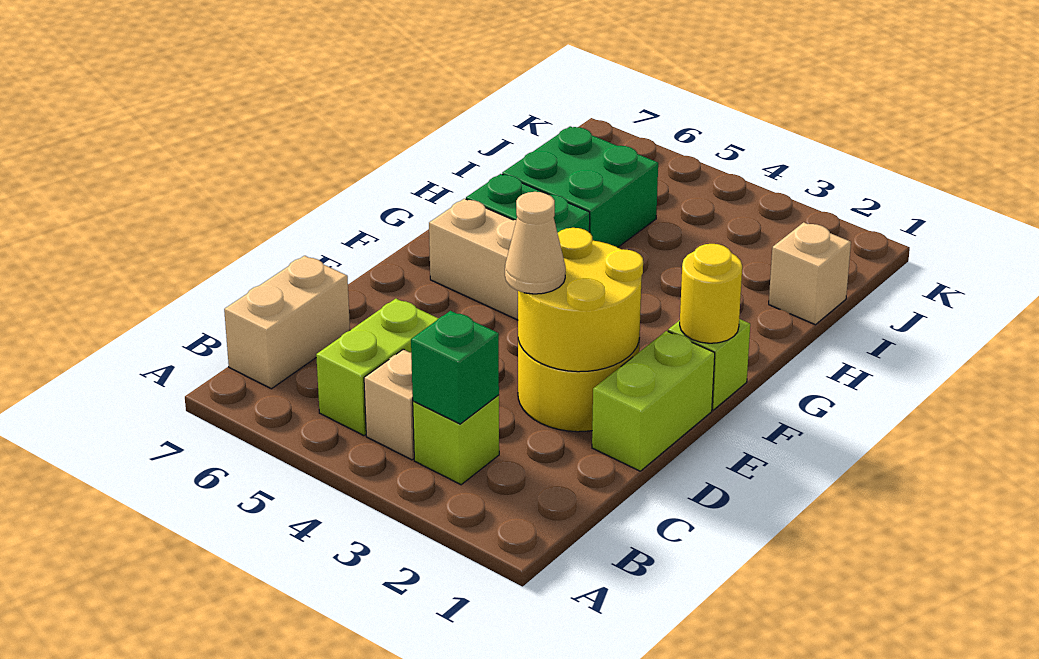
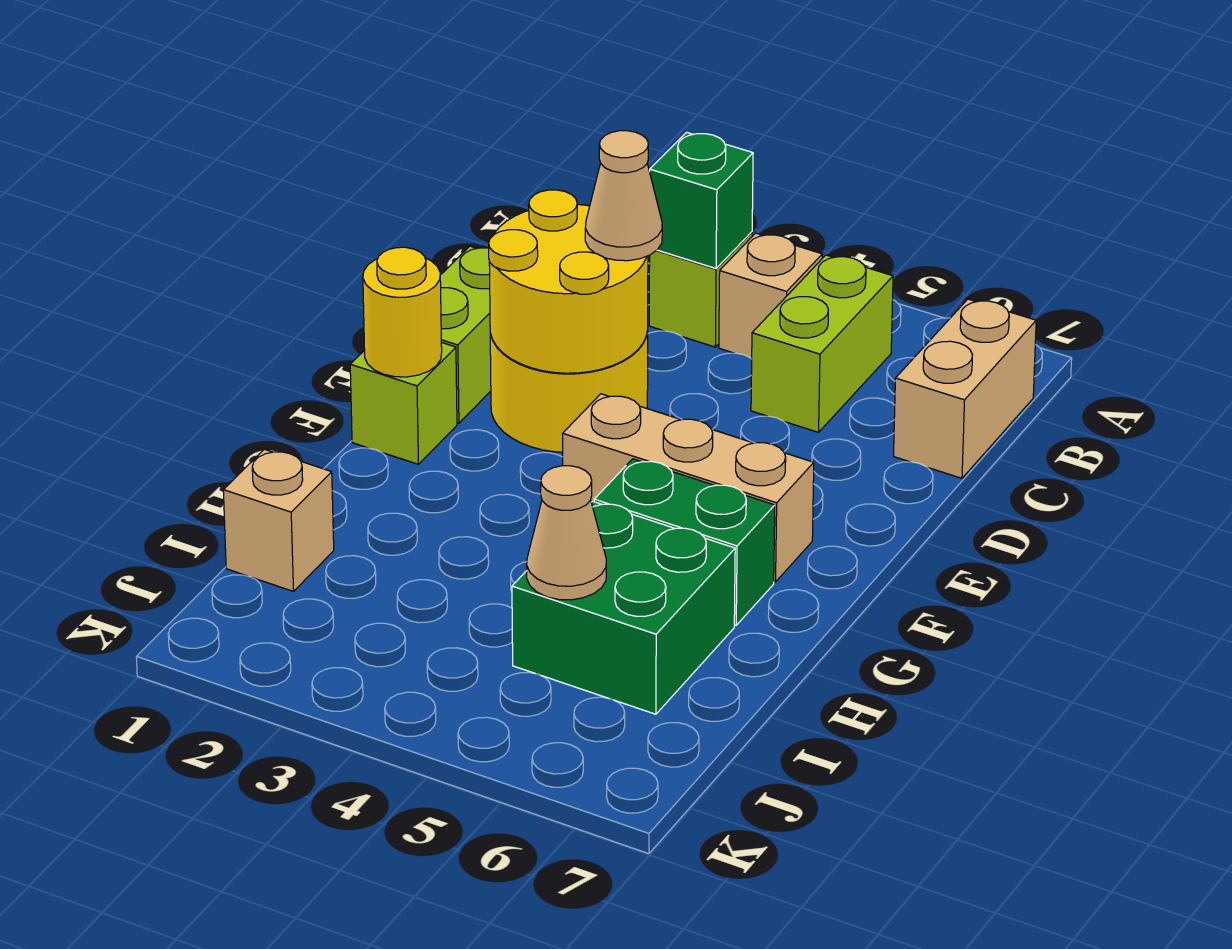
none -> tan cone I5 level 2

